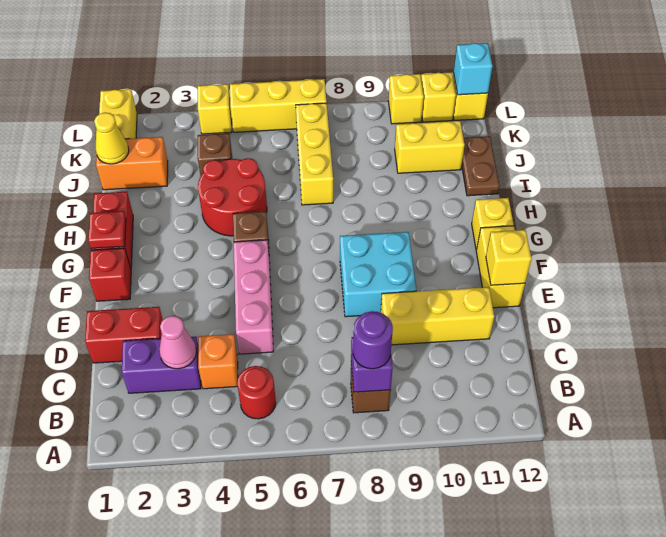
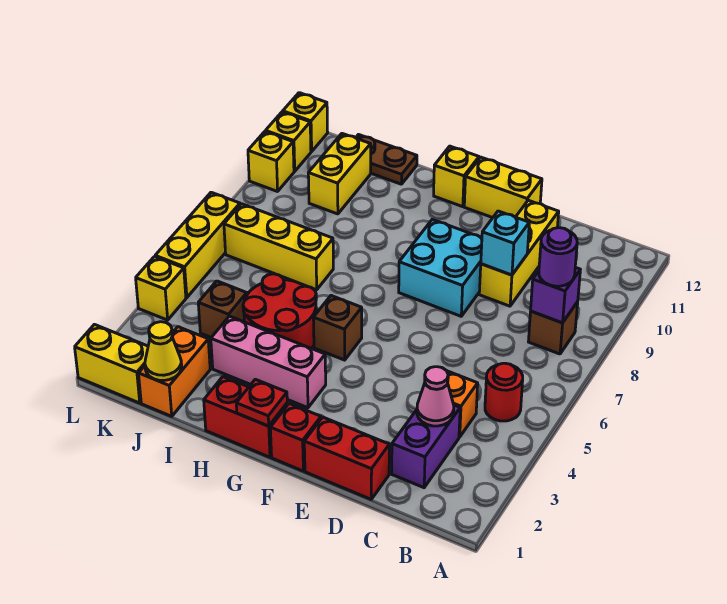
red brick D1:D2 level 1 -> red brick D1:E1 level 1
pink brick D5:F5 level 1 -> pink brick G3:I3 level 1
yellow brick E12 level 2 -> none
cyan brick L12 level 2 -> cyan brick D9 level 2

